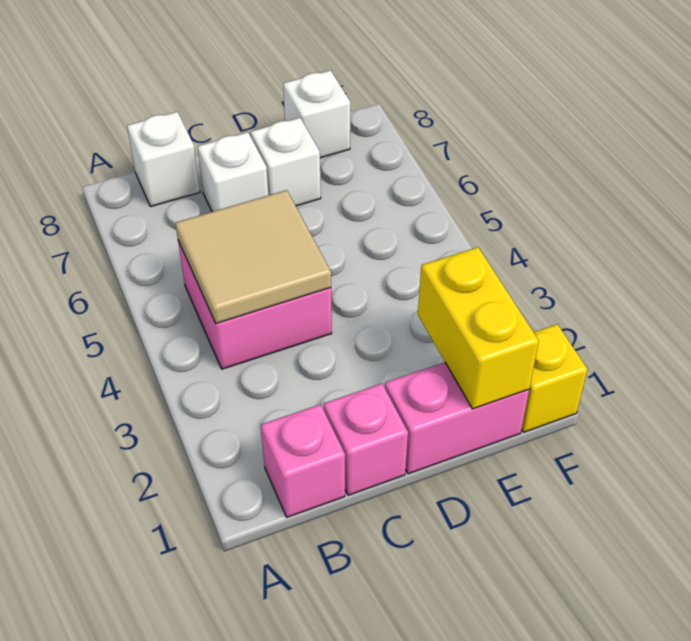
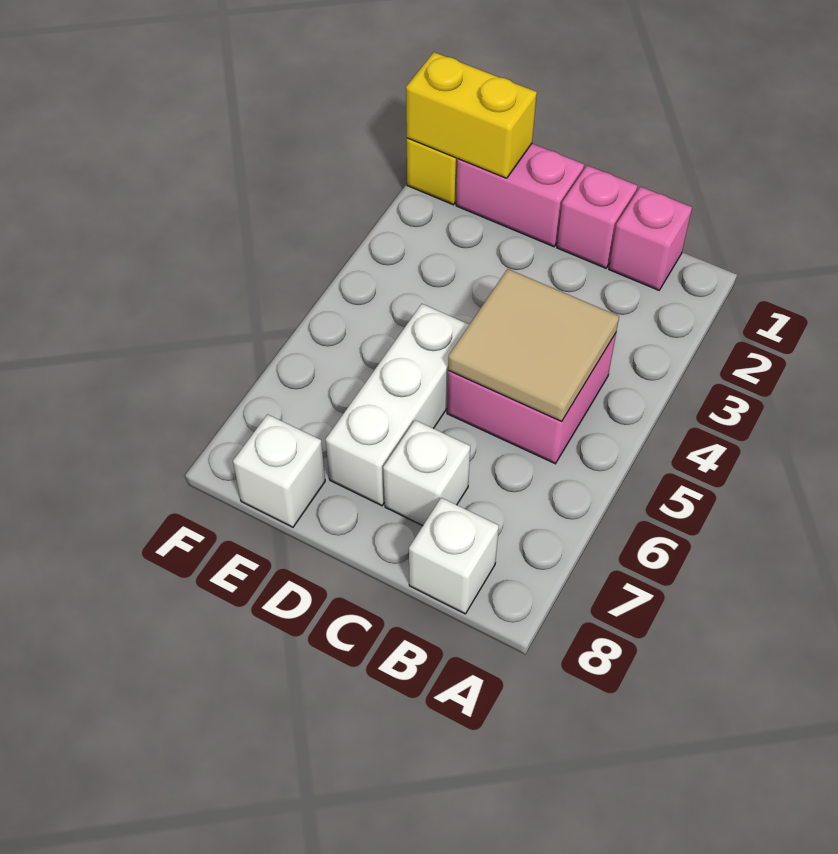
white brick D7 level 1 -> white brick D5:D7 level 1
yellow brick E1:E2 level 2 -> yellow brick E1:F1 level 2

